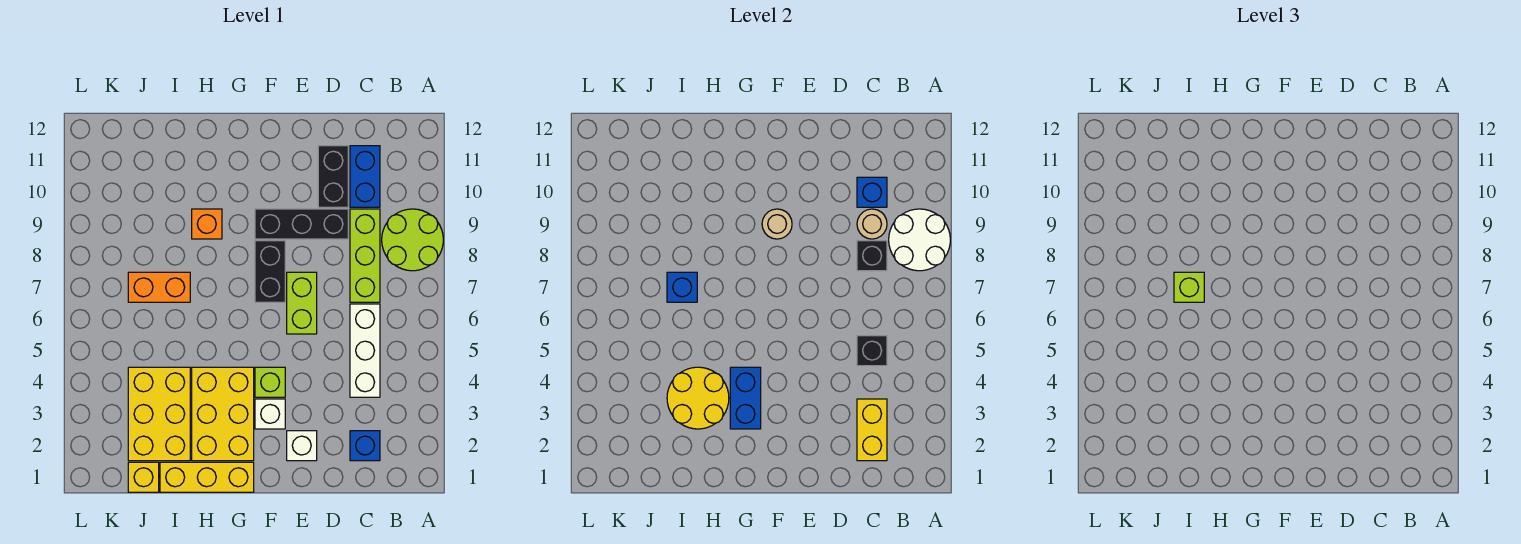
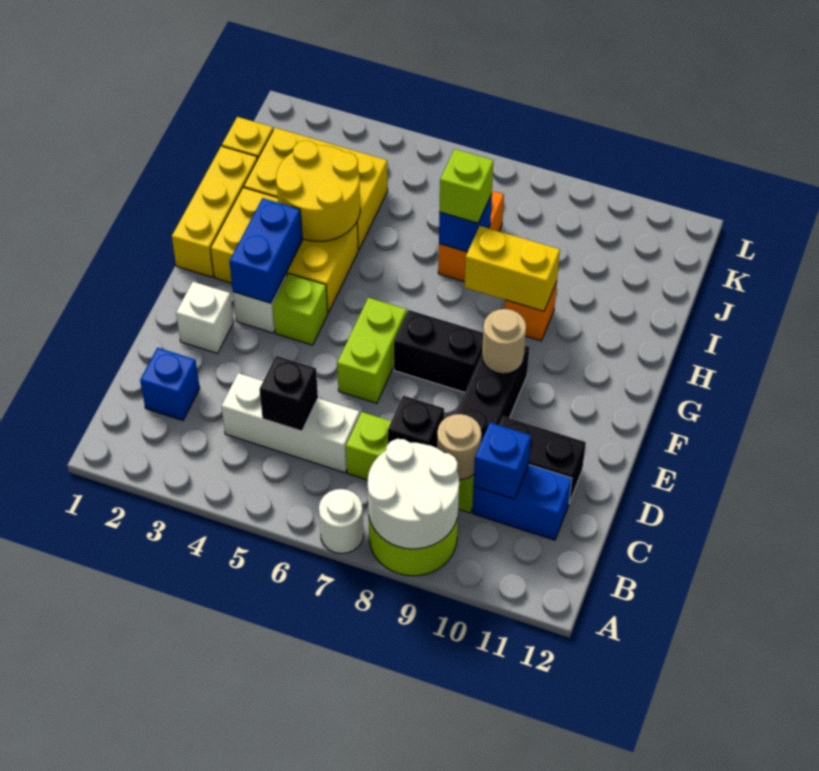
none -> white round brick A7 level 1
yellow brick C2:C3 level 2 -> yellow brick H8:H9 level 2
lime brick E6:E7 level 1 -> lime brick E6:F6 level 1
blue brick G3:G4 level 2 -> blue brick F3:G3 level 2

